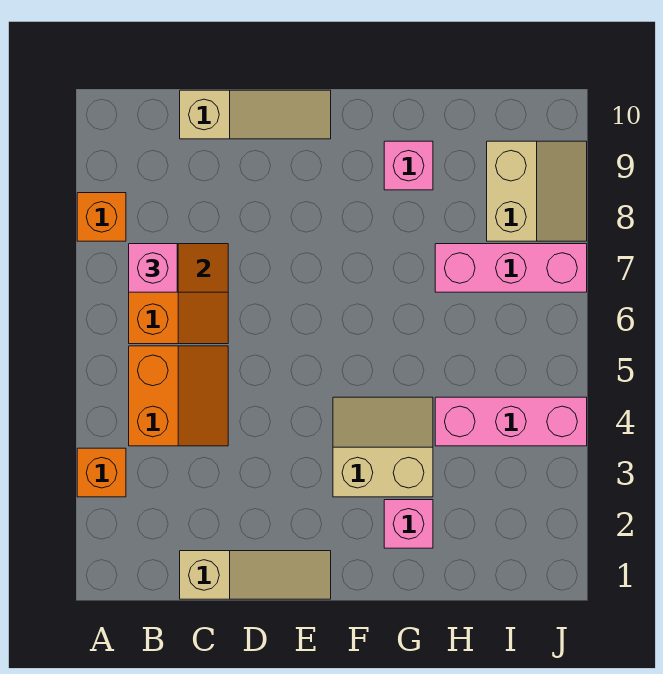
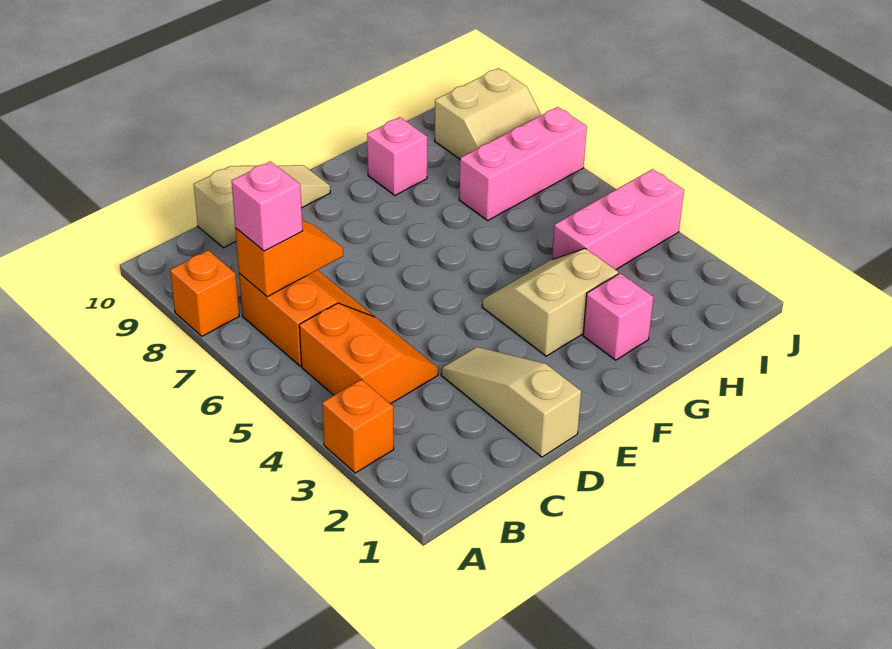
tan slope C1:E1 level 1 top C -> tan slope D1:D3 level 1 top 1
tan slope I8:J9 level 1 top I -> tan slope I8:J9 level 1 top 9

